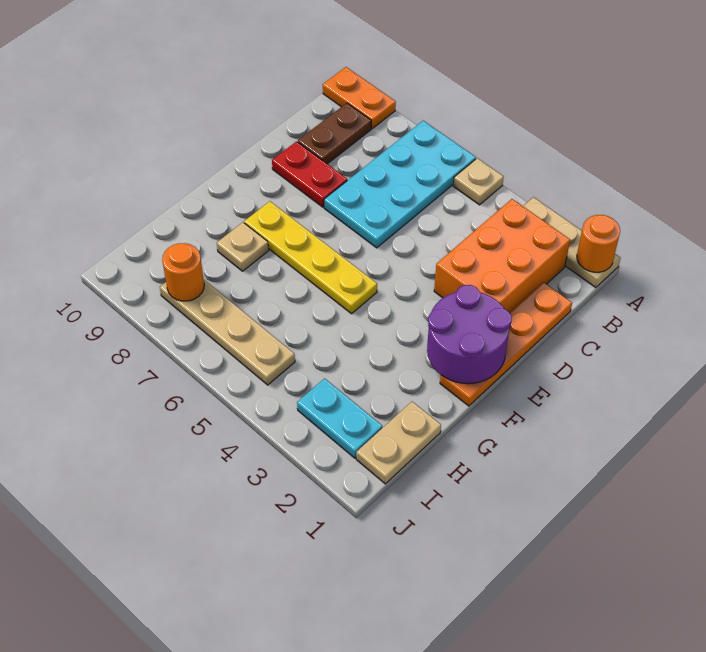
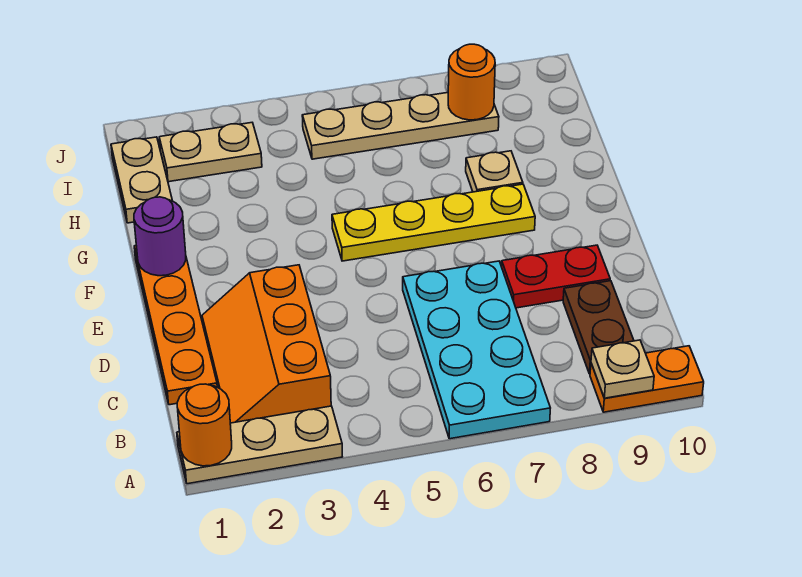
tan plate A5 level 1 -> tan plate A9 level 2
orange brick B2:D3 level 1 -> orange slope B2:D3 level 1 top 3
purple round brick E1:F2 level 2 -> purple round brick F1 level 2
cyan plate I2:I3 level 1 -> tan plate I2:I3 level 1

